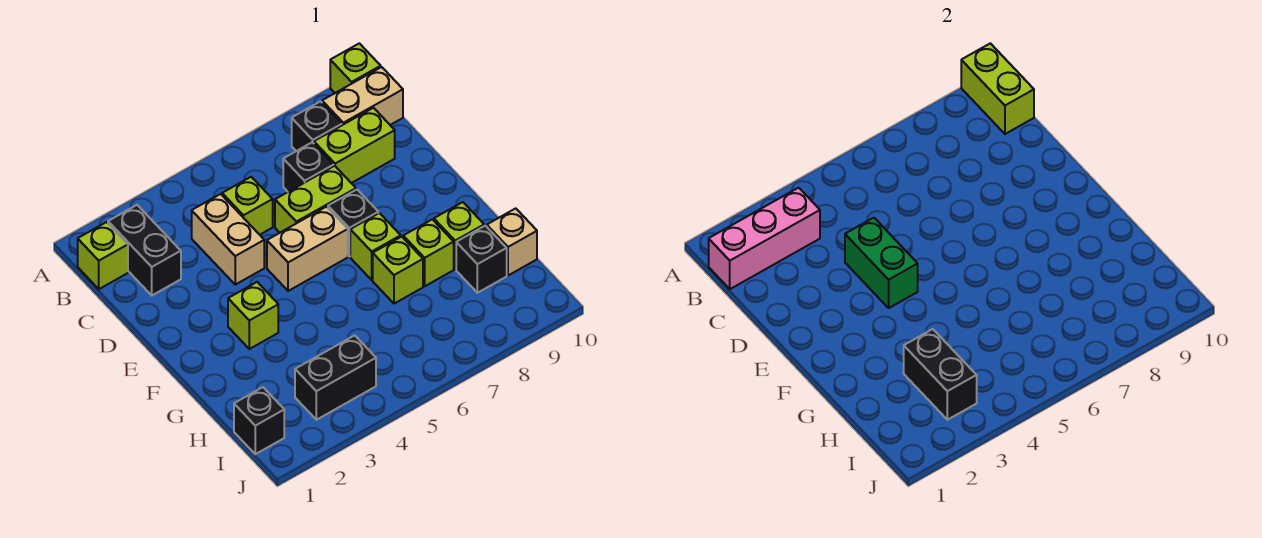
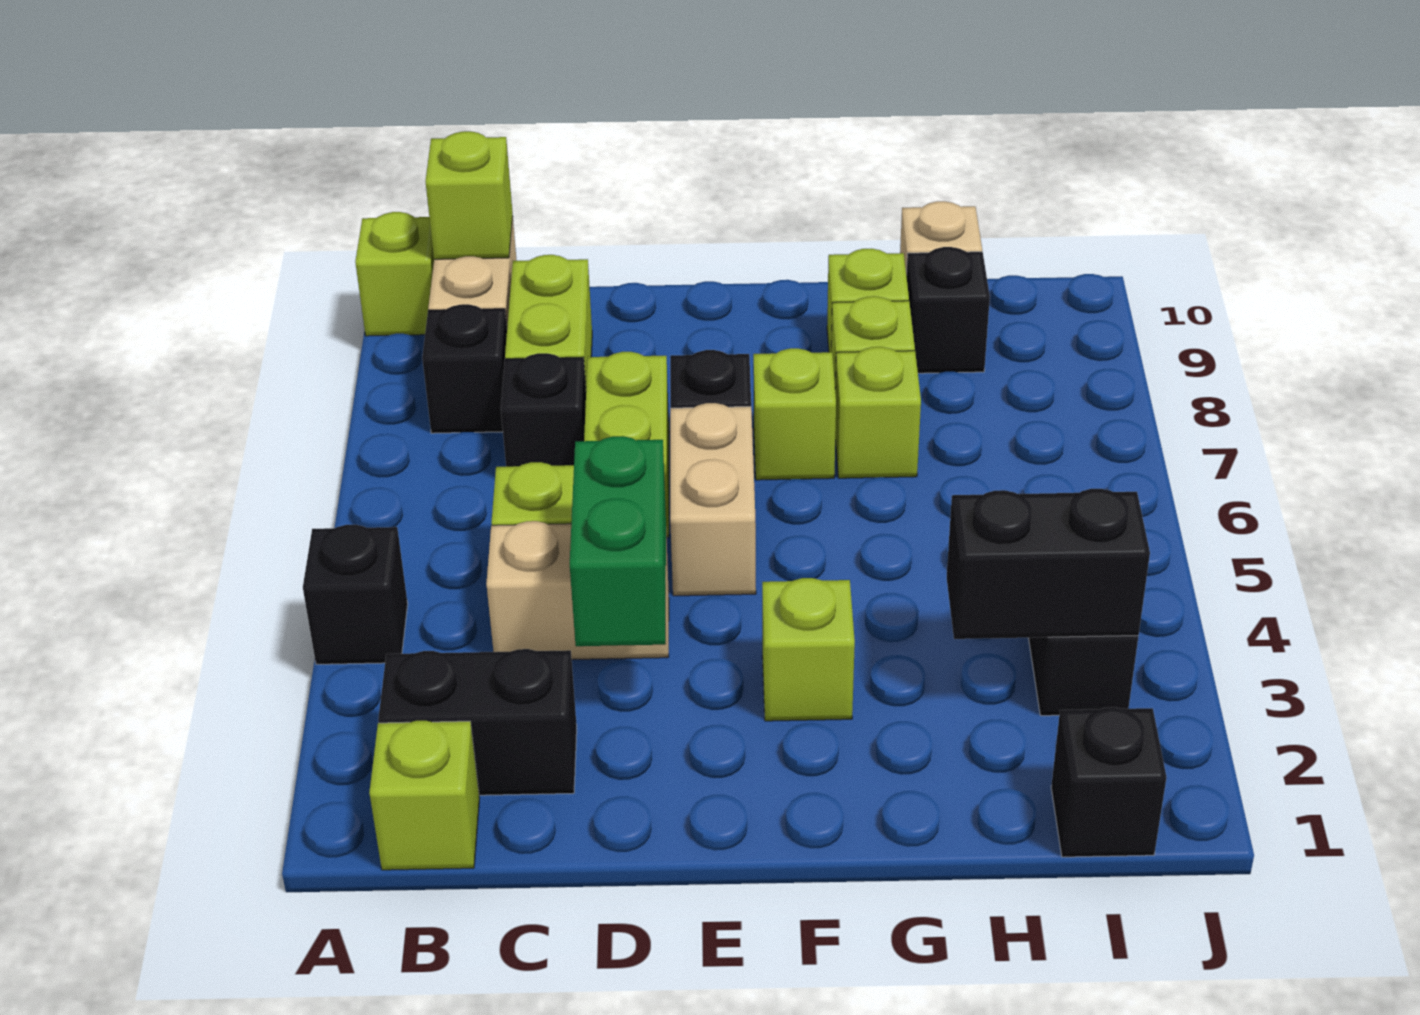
none -> black brick A4 level 1
lime brick A10:B10 level 2 -> lime brick B10 level 2
pink brick B1:B3 level 2 -> none
green brick D4:E4 level 2 -> green brick D3:D4 level 2

